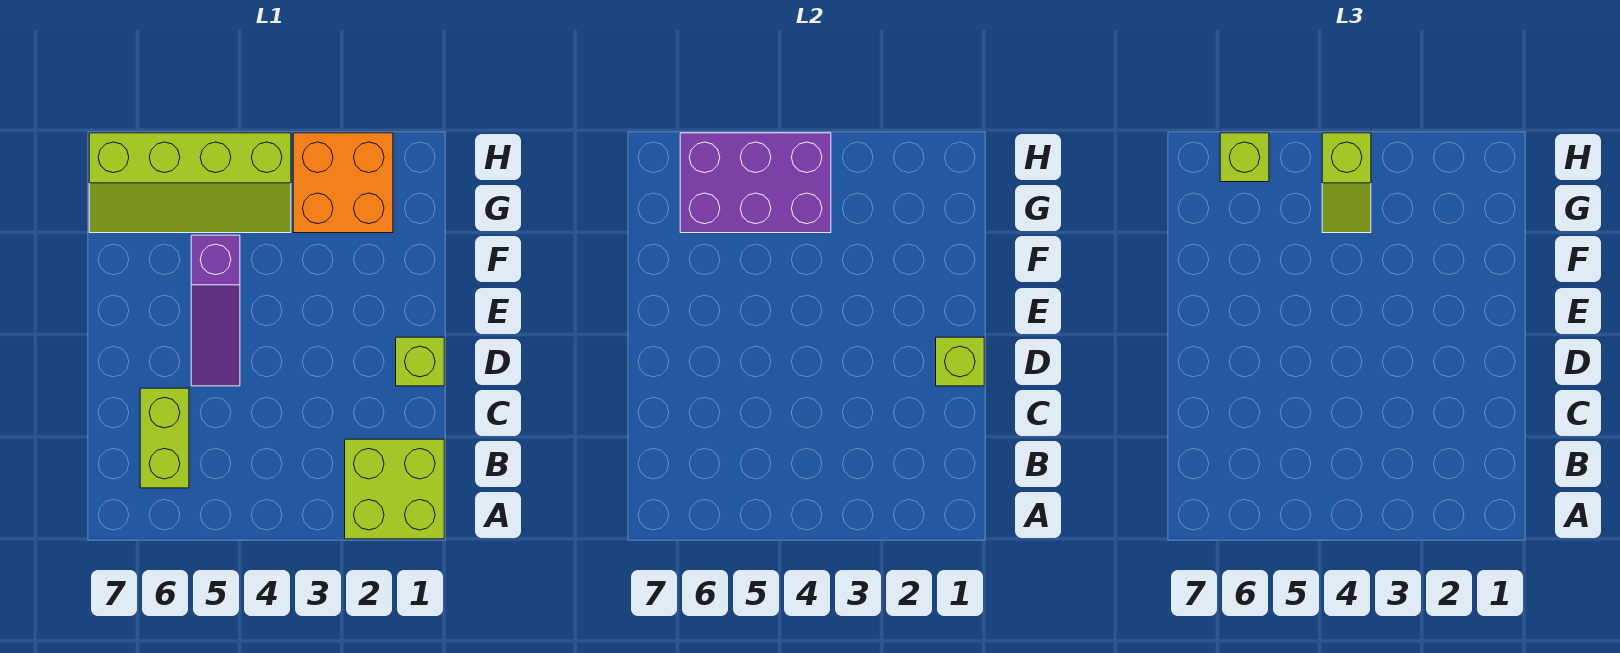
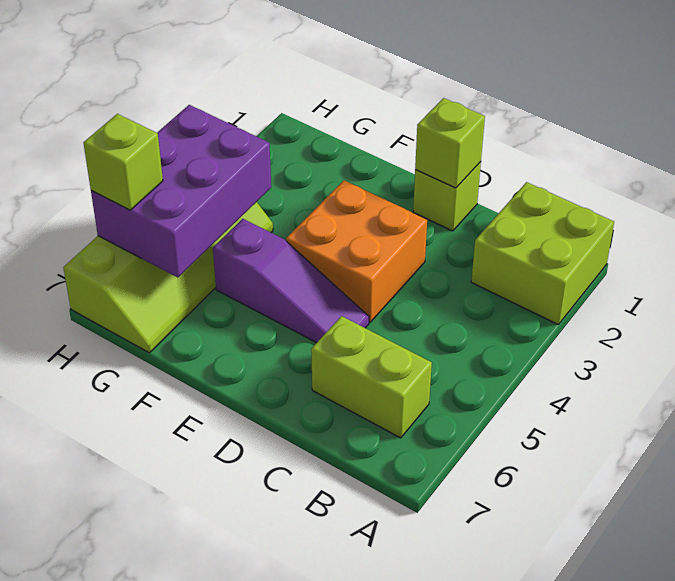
orange brick G2:H3 level 1 -> orange brick D3:E4 level 1
lime slope G4:H4 level 3 top H -> none

